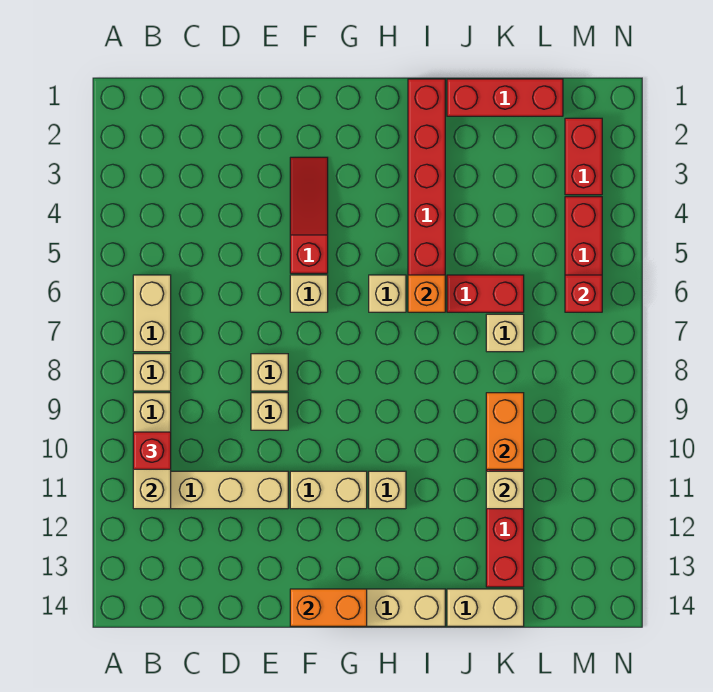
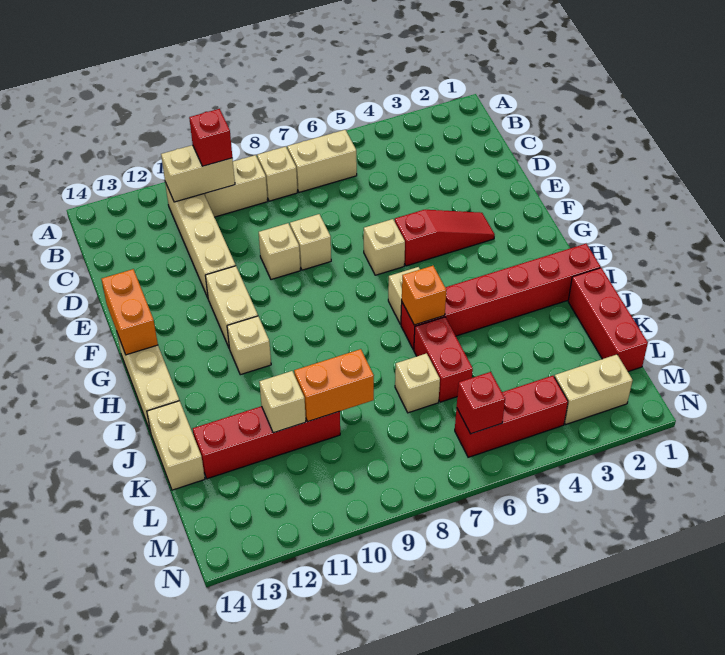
red brick M2:M3 level 1 -> tan brick M2:M3 level 1

